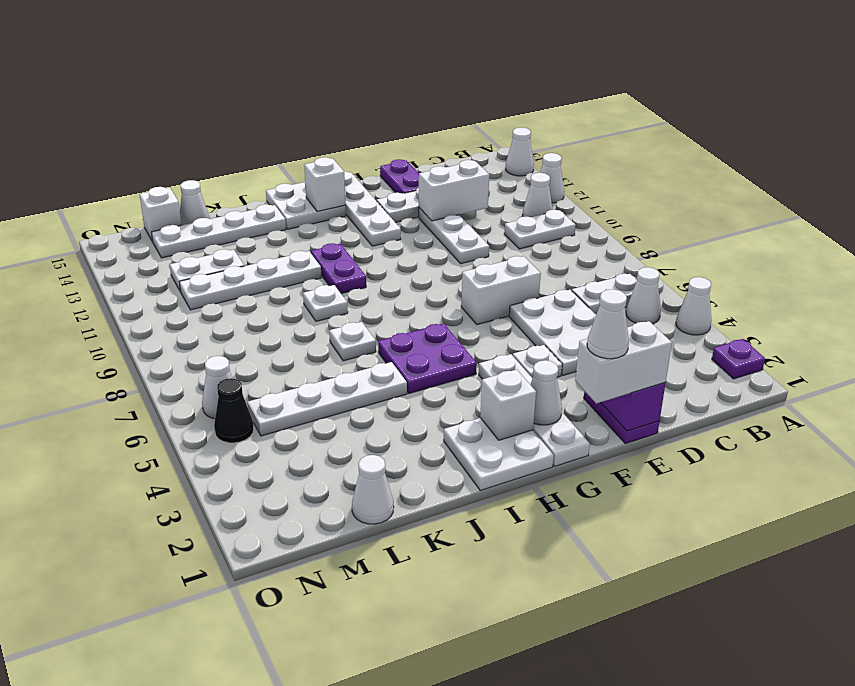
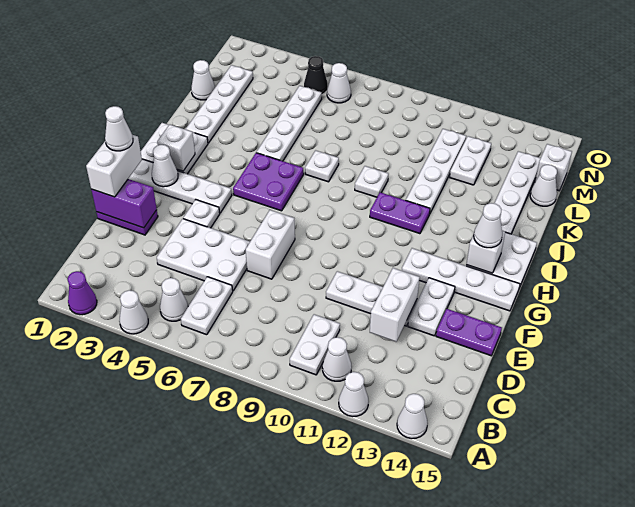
purple plate A2 level 1 -> purple cone A2 level 1
none -> white cone H14 level 3
none -> white plate J2:M2 level 1

